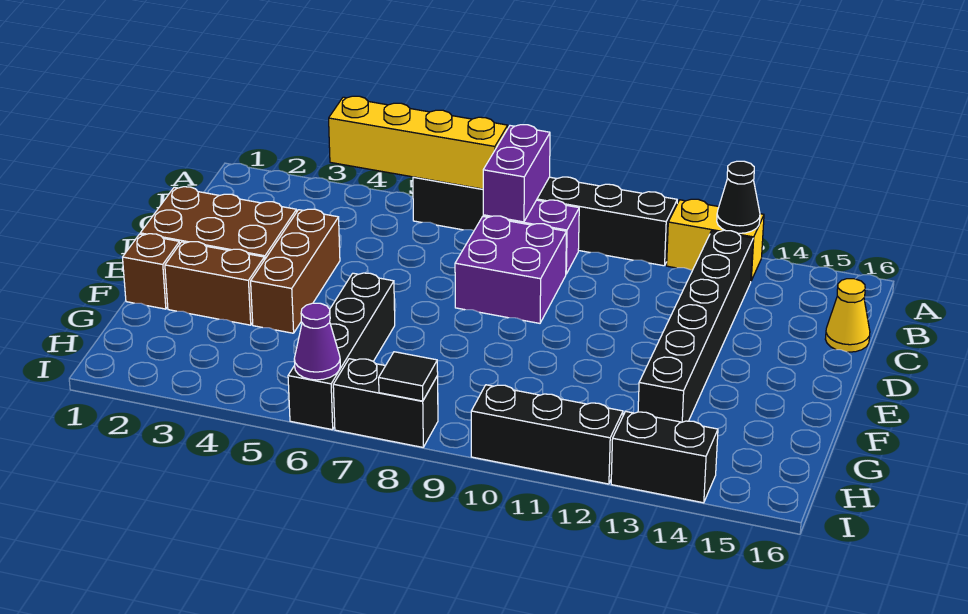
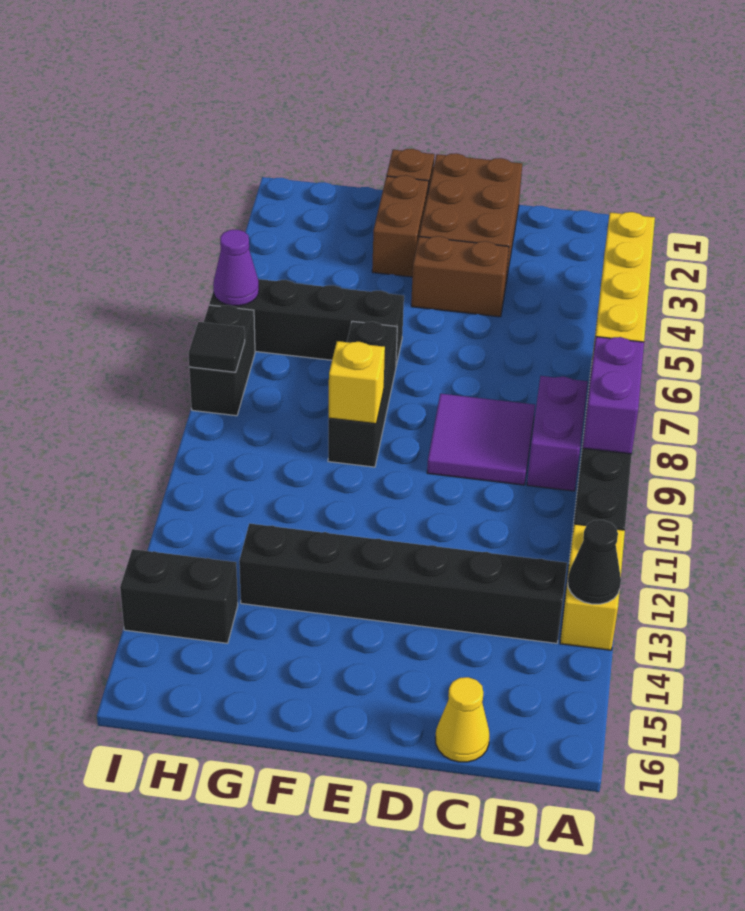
purple brick A8:B8 level 2 -> purple brick A8:A9 level 2
purple brick C8:D9 level 1 -> purple tile C8:D9 level 1
brown brick D4:F4 level 1 -> brown brick D4:E4 level 1
none -> yellow brick F9 level 2
black brick I10:I12 level 1 -> black brick F7:F9 level 1
black brick I13:I14 level 1 -> black brick H14:I14 level 1

